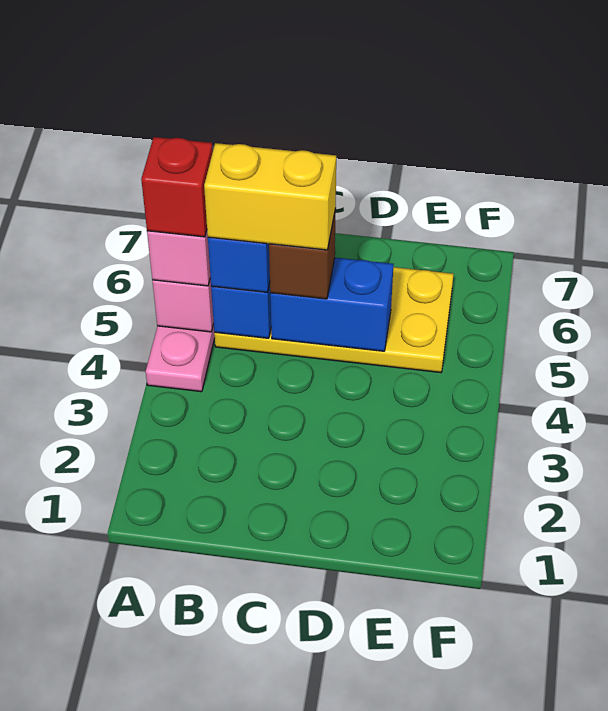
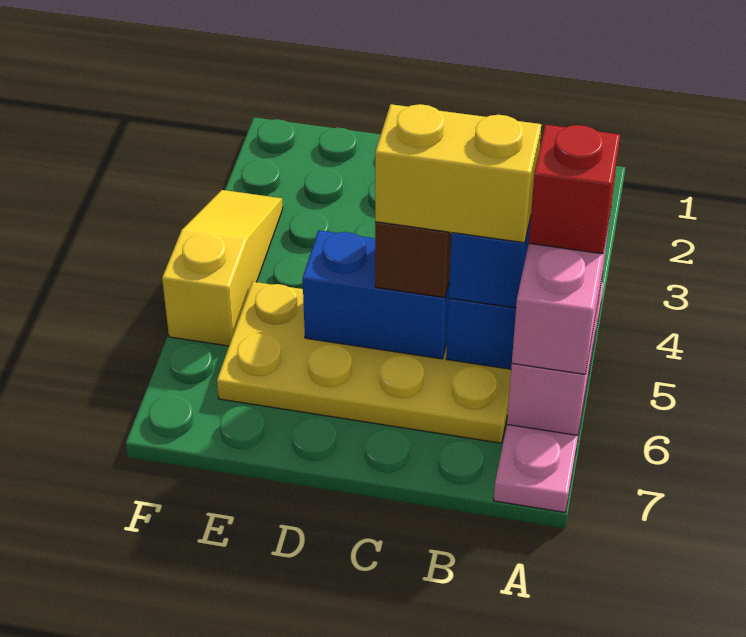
none -> yellow slope F3:F5 level 1 top 5

